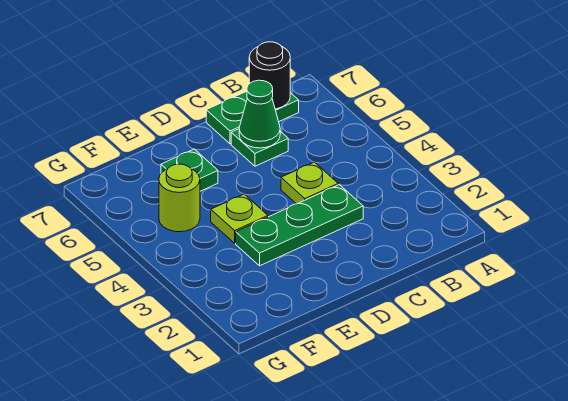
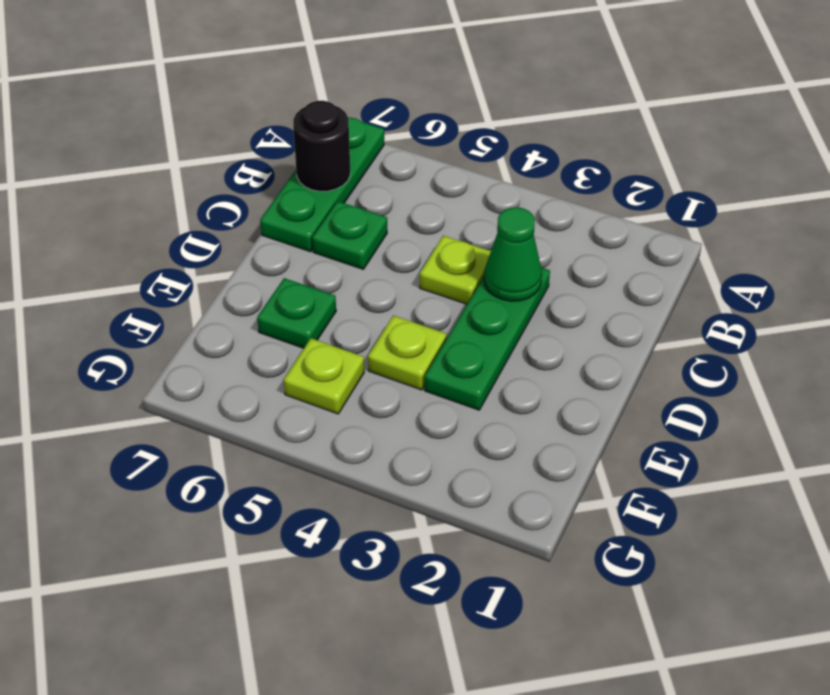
green plate B7:C7 level 1 -> green plate A7:C7 level 1
green cone C6 level 2 -> green cone C3 level 2
lime round brick F5 level 1 -> lime plate F5 level 1

